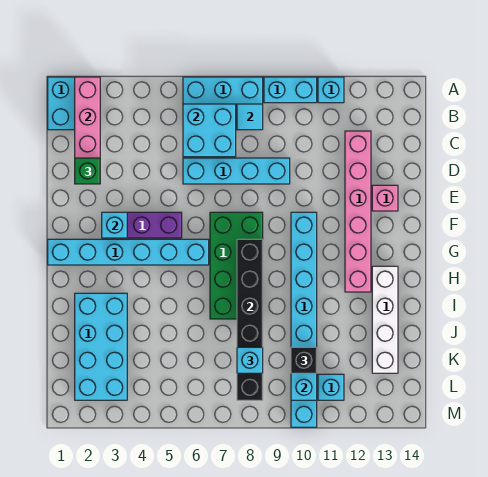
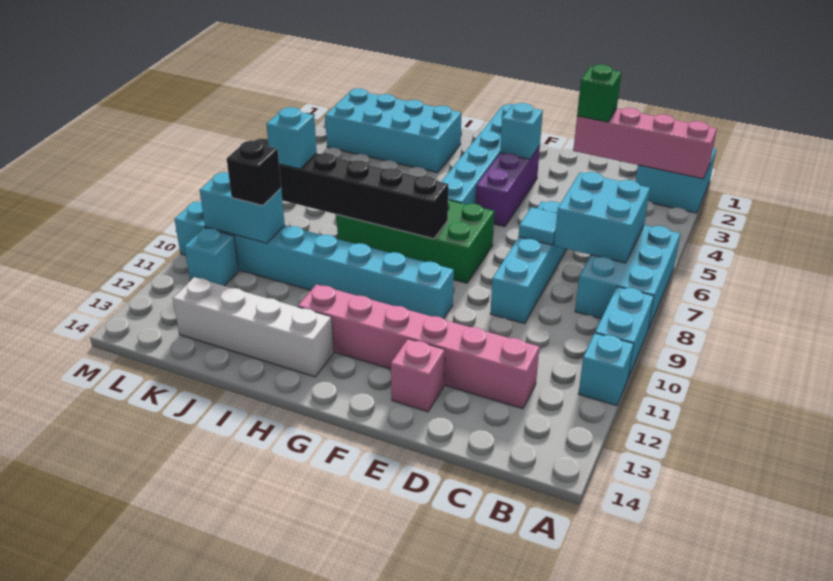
cyan tile B8 level 2 -> cyan tile D7 level 2

